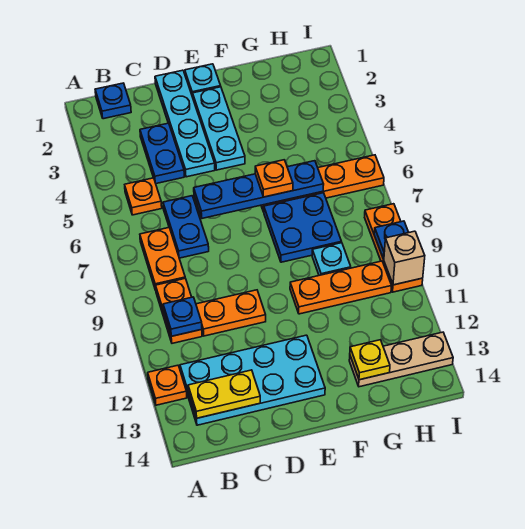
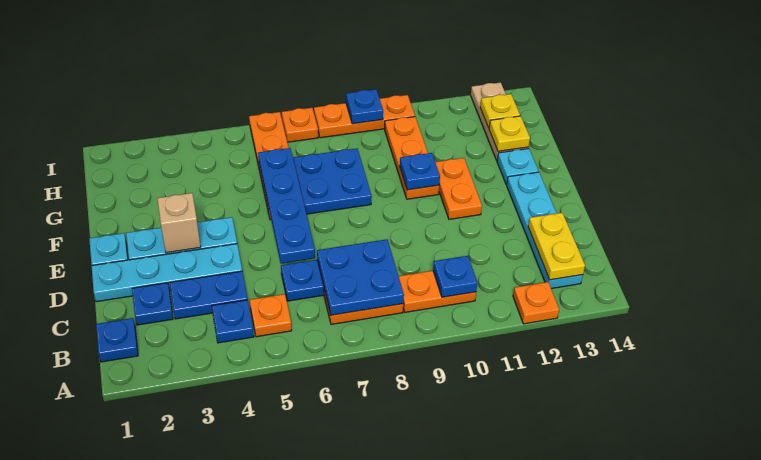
none -> blue plate B4 level 1
none -> blue plate B7:C8 level 2
cyan plate B12:E13 level 1 -> cyan plate B13:E13 level 1
none -> blue plate C2 level 1
orange plate C10:D10 level 1 -> orange plate E11:F11 level 1
orange plate F6 level 3 -> orange plate I7 level 1
none -> blue plate F10 level 2
cyan plate G9 level 1 -> cyan plate F13 level 1
none -> yellow plate H13 level 2
tan brick I10 level 2 -> tan brick E3 level 2

